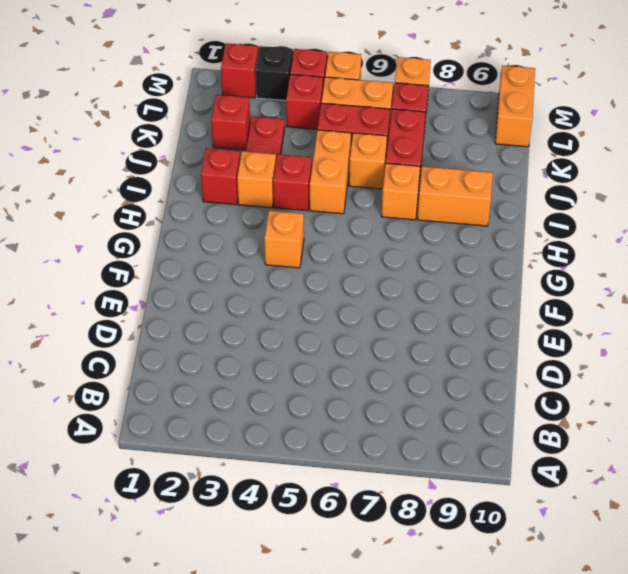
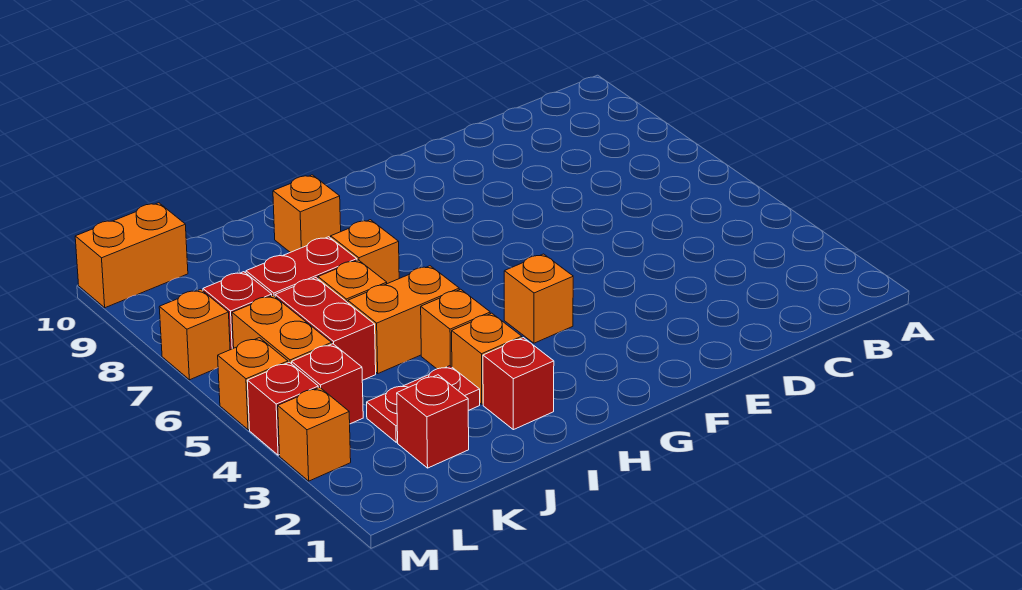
red brick I4 level 1 -> orange brick I4 level 1
orange brick I8:I9 level 1 -> orange brick I9 level 1
red brick M2 level 1 -> none
black brick M3 level 1 -> orange brick M3 level 1

